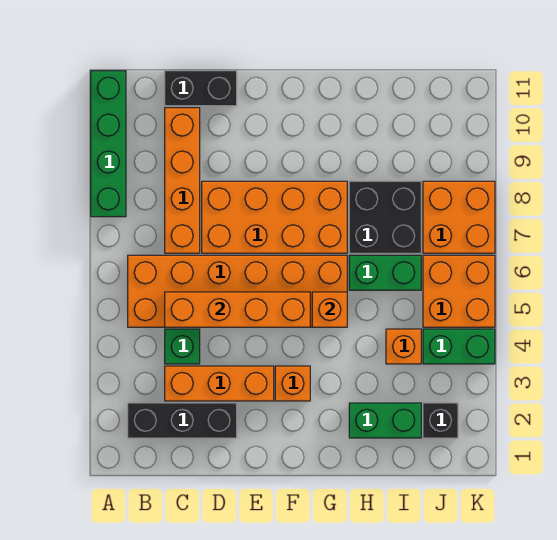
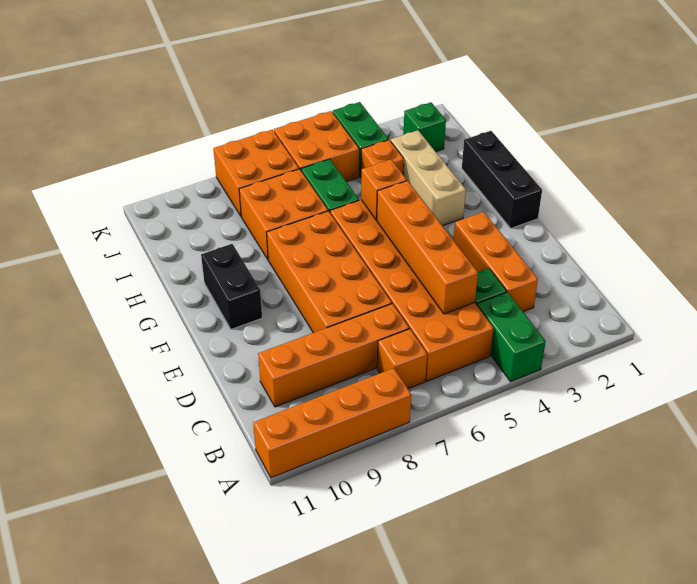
green brick A8:A11 level 1 -> orange brick A8:A11 level 1
black brick B2:D2 level 1 -> black brick F1:H1 level 1
black brick C11:D11 level 1 -> black brick F10:G10 level 1
orange brick F3 level 1 -> orange brick B7 level 1
none -> tan brick G3:I3 level 1
green brick H2:I2 level 1 -> green brick A4:B4 level 1
black brick H7:I8 level 1 -> orange brick H7:I8 level 1
black brick J2 level 1 -> green brick J2 level 1

